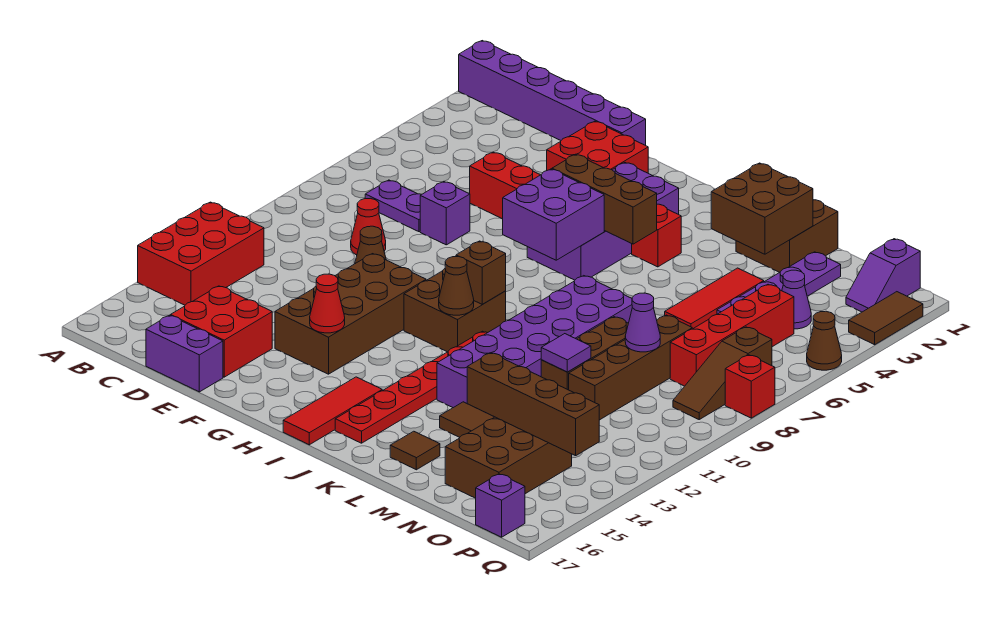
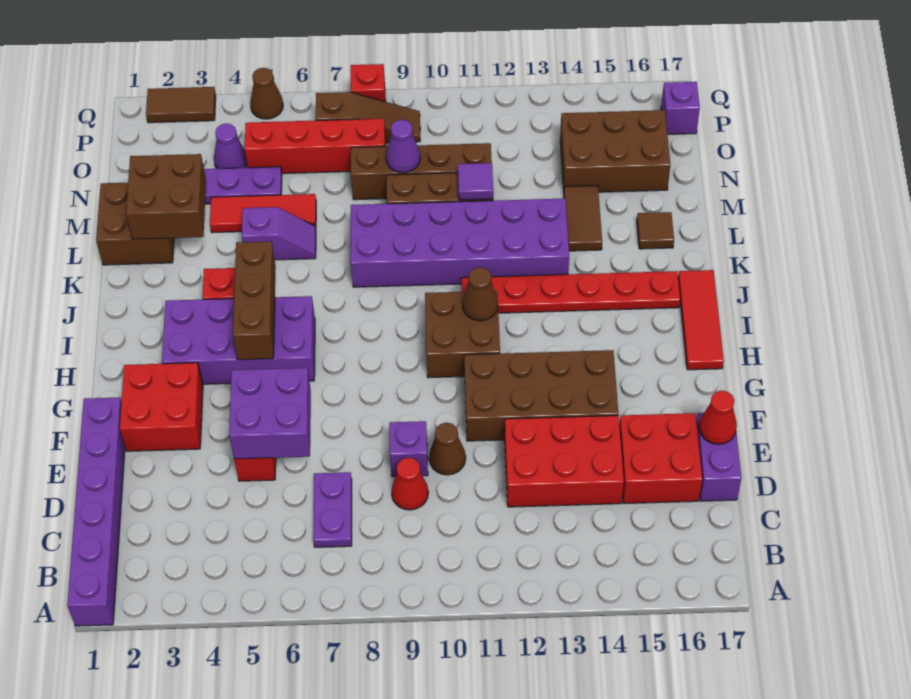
red brick A12:B14 level 1 -> red brick D12:E14 level 1
purple brick E7 level 1 -> purple brick E9 level 1
red cone G14 level 2 -> red cone E17 level 2
purple brick H6:I7 level 2 -> purple brick E5:F6 level 2
brown brick I10 level 2 -> none
red tile I15:I17 level 1 -> red tile H17:J17 level 1
brown brick M14:P14 level 2 -> none
purple slope P1:P2 level 1 top 1 -> purple slope L5:L6 level 1 top 5

